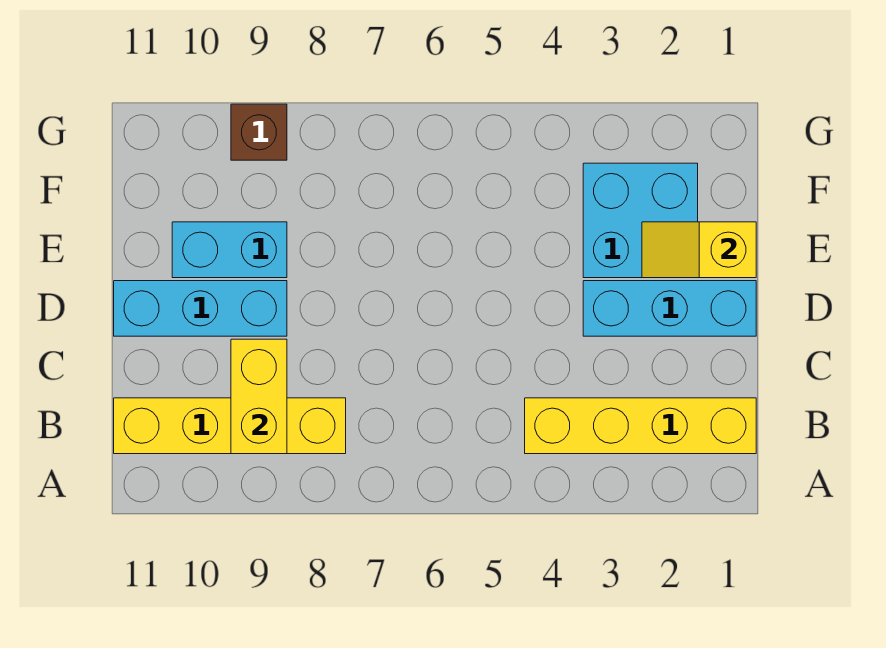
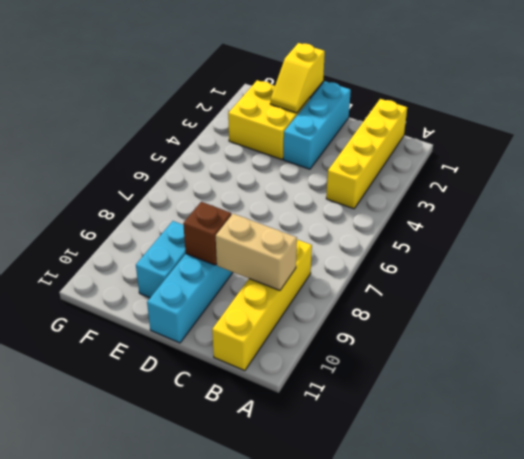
yellow brick B9:C9 level 2 -> tan brick B9:C9 level 2
cyan brick E2:F3 level 1 -> yellow brick E2:F3 level 1
brown brick G9 level 1 -> brown brick D9 level 2

